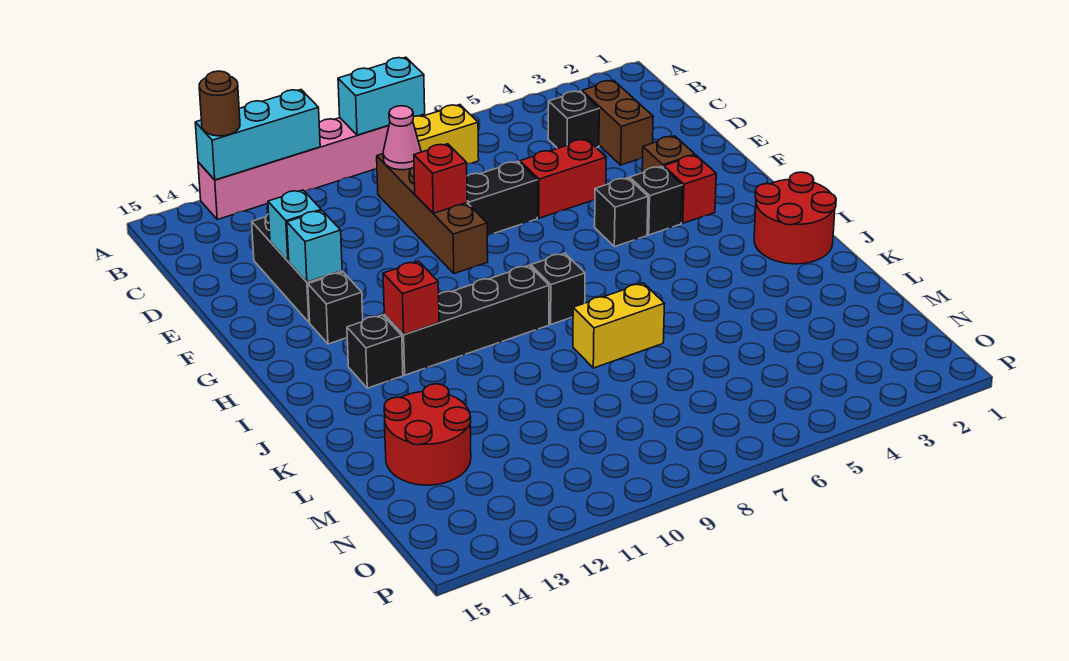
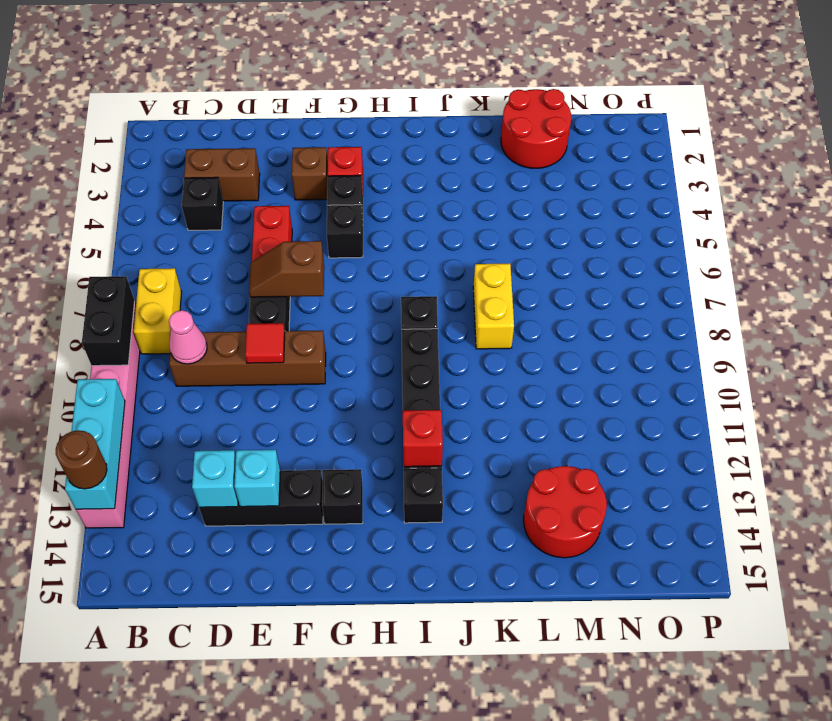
cyan brick A8:A9 level 2 -> black brick A8:A9 level 2
none -> brown slope E7:F7 level 2 top F
red brick E9 level 2 -> red tile E9 level 2
cyan brick F13 level 2 -> cyan brick D13 level 2
red round brick I1:J2 level 1 -> red round brick L1:M2 level 1

